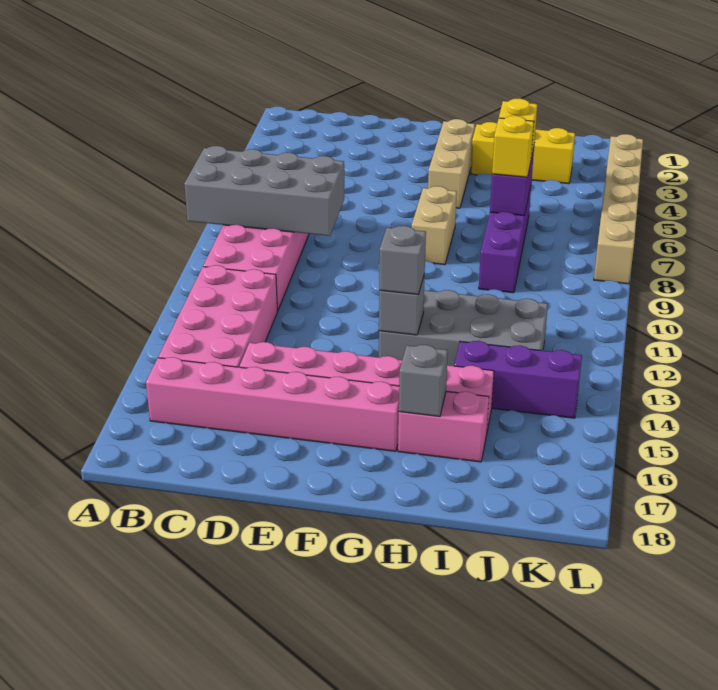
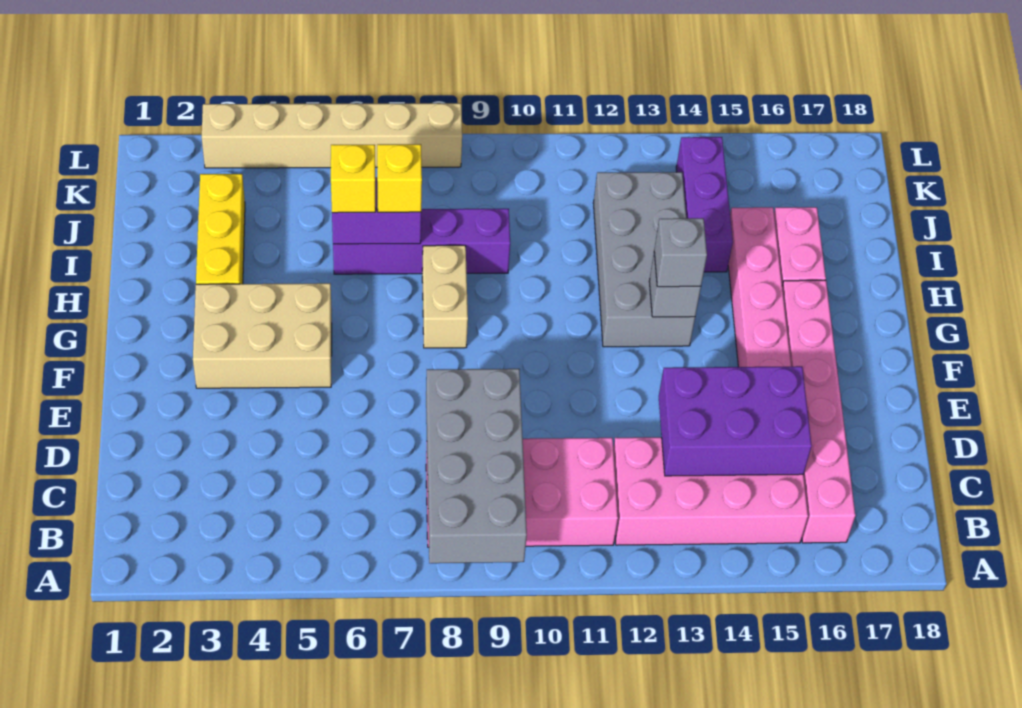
none -> purple brick C13:D15 level 2
tan brick G3:G5 level 1 -> tan brick F3:G5 level 1
tan brick G7:G8 level 1 -> tan brick G8:H8 level 1
grey brick H16 level 2 -> none

